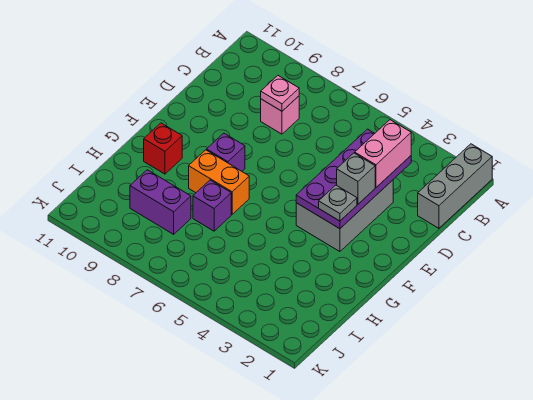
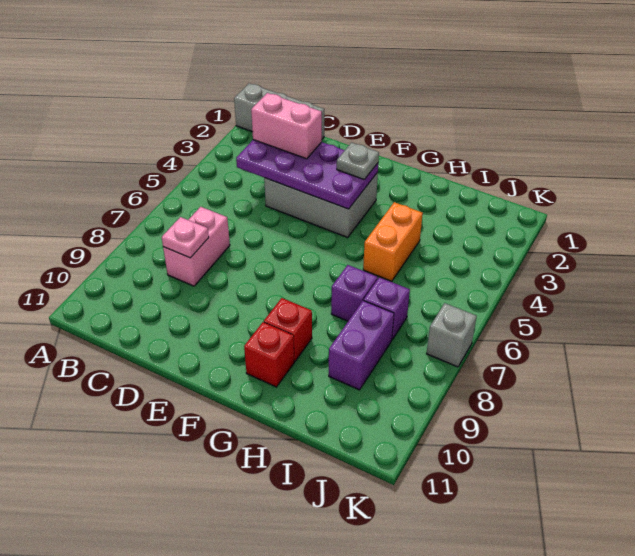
pink brick C8 level 1 -> pink brick C7:C8 level 1
grey brick E3 level 3 -> grey brick K7 level 1
purple brick F8 level 1 -> purple brick I7 level 1
orange brick G7:G8 level 1 -> orange brick H4:H5 level 1
none -> red brick G9 level 1

